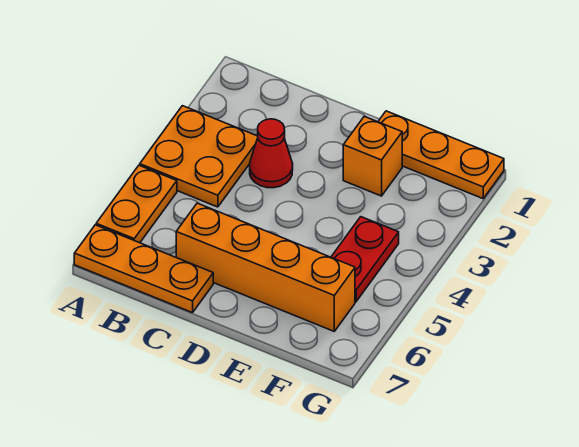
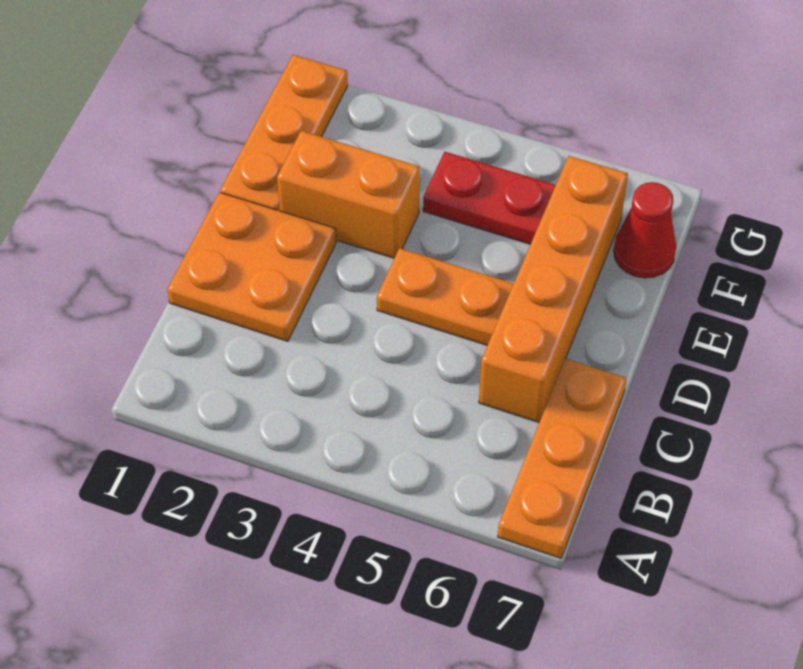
orange plate A3:B4 level 1 -> orange plate C1:D2 level 1
orange plate A5:A6 level 1 -> orange plate D4:D5 level 1
red cone C3 level 1 -> red cone F7 level 1
orange brick E2 level 1 -> orange brick E2:E3 level 1

